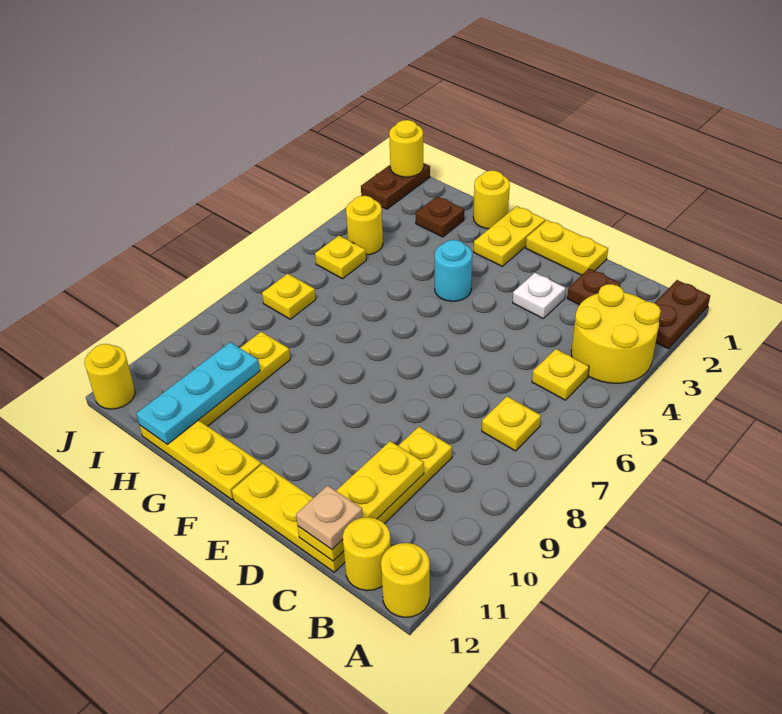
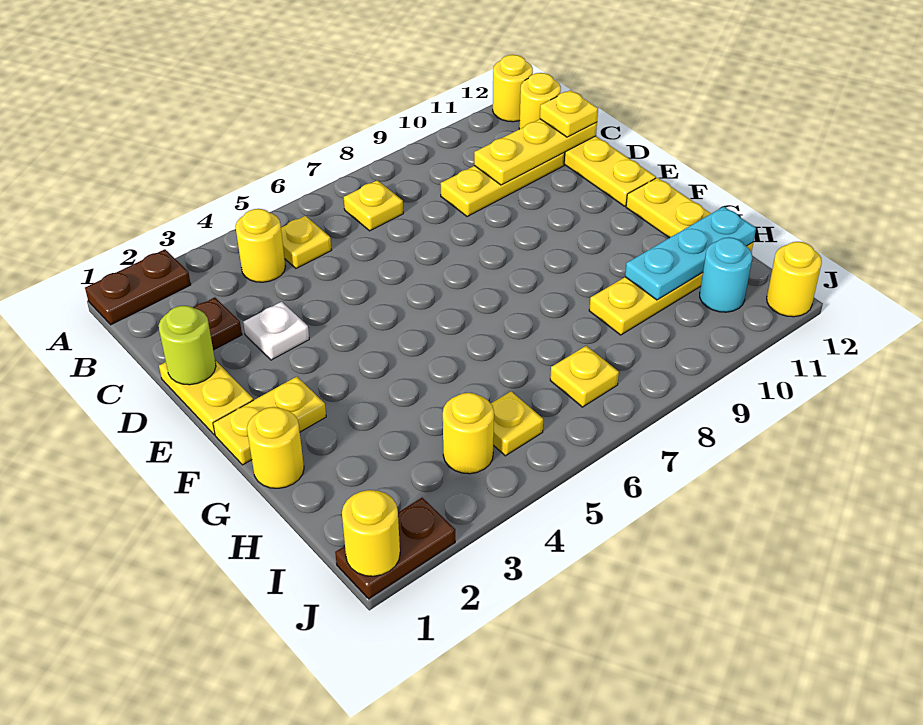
yellow round brick A3:B4 level 1 -> yellow round brick B4 level 1
tan plate C12 level 3 -> yellow plate C12 level 3
none -> lime round brick D1 level 2
cyan round brick F4 level 1 -> cyan round brick I11 level 1
brown plate H2 level 1 -> none

